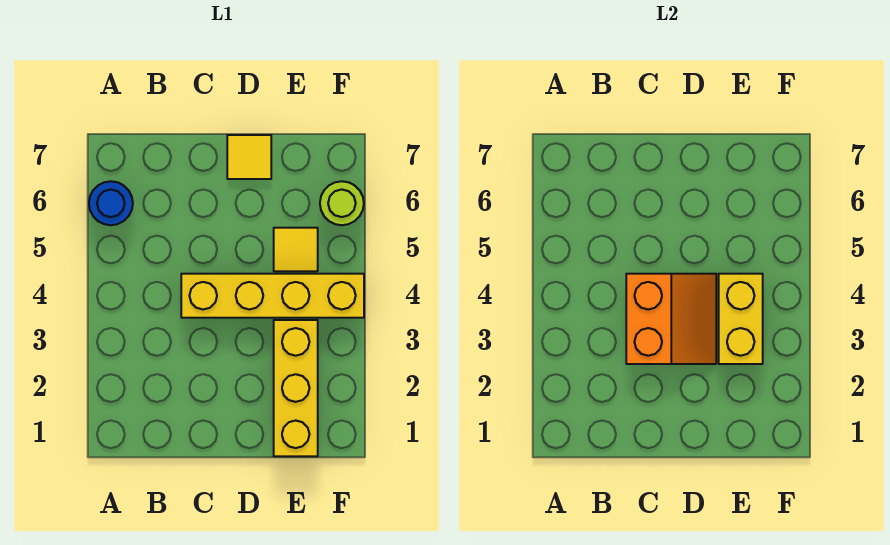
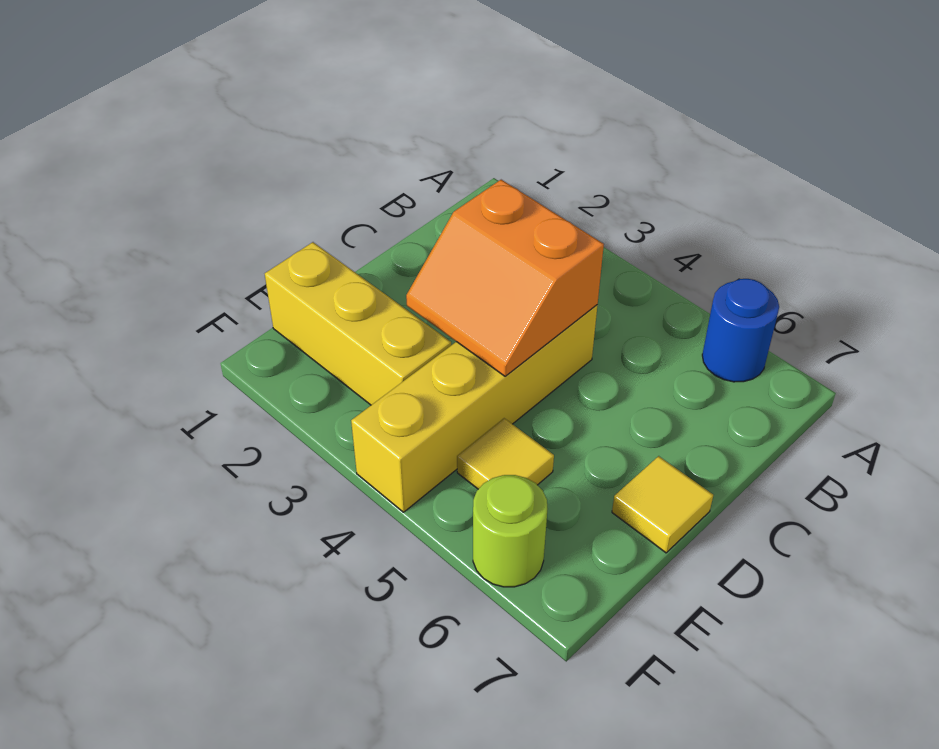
yellow brick E3:E4 level 2 -> none

